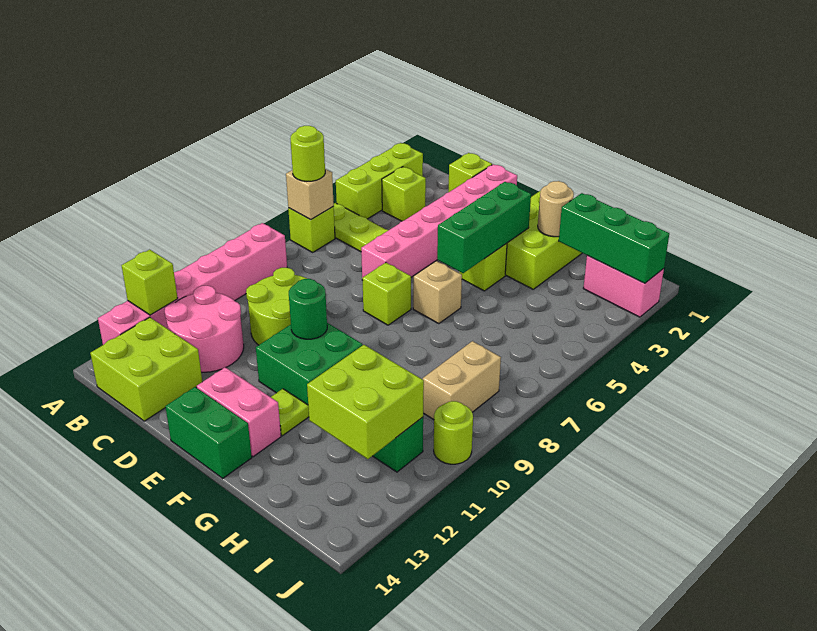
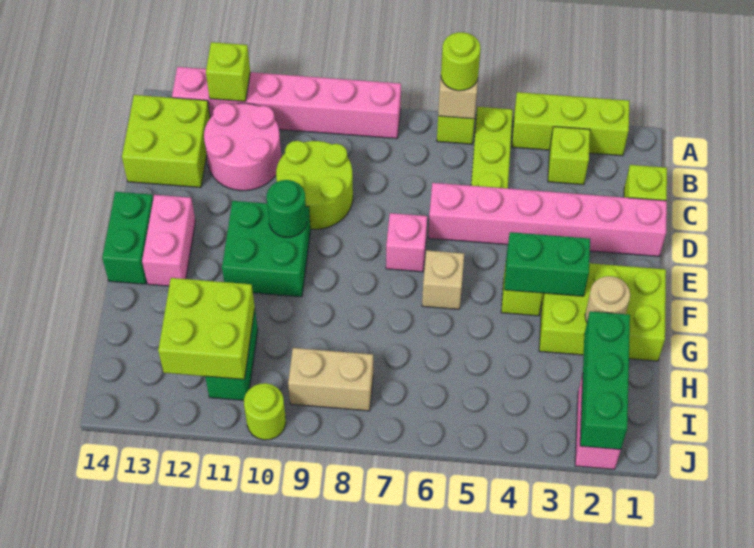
lime brick E7 level 1 -> pink brick E7 level 1
green brick F3:F5 level 2 -> green brick F3:F4 level 2
lime plate F12 level 1 -> none

